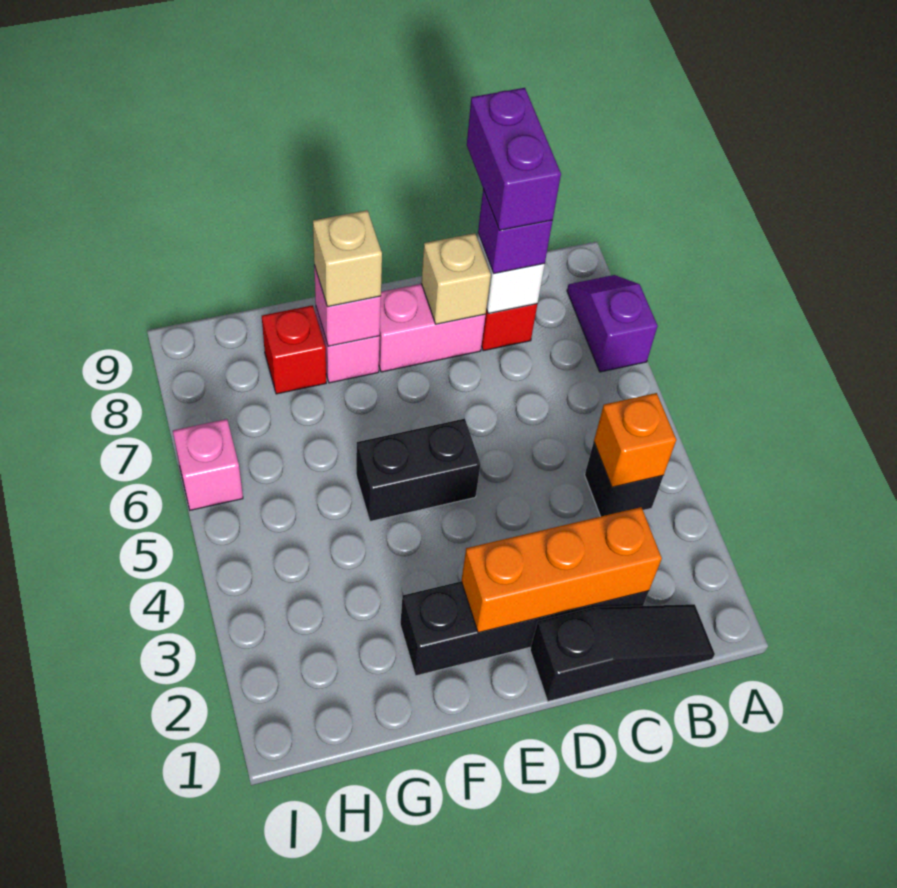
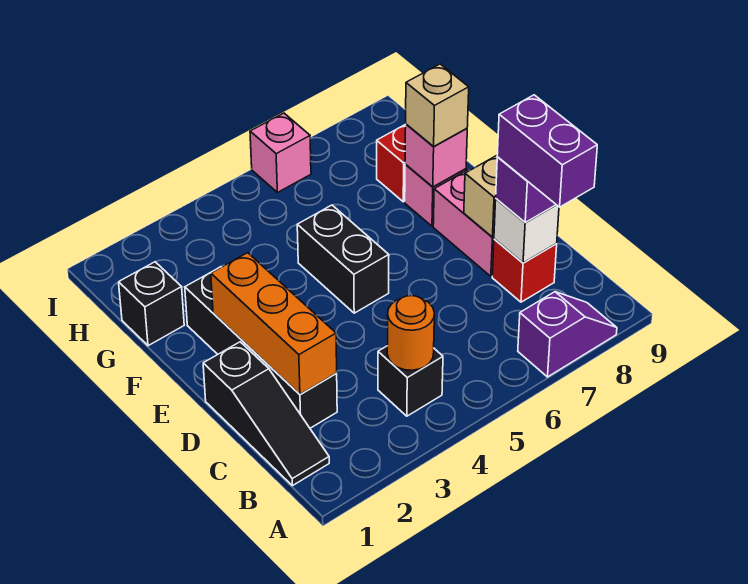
orange brick B4 level 2 -> orange round brick B4 level 2
purple brick C8:C9 level 4 -> purple brick B8:C8 level 4
none -> black brick G1 level 1

